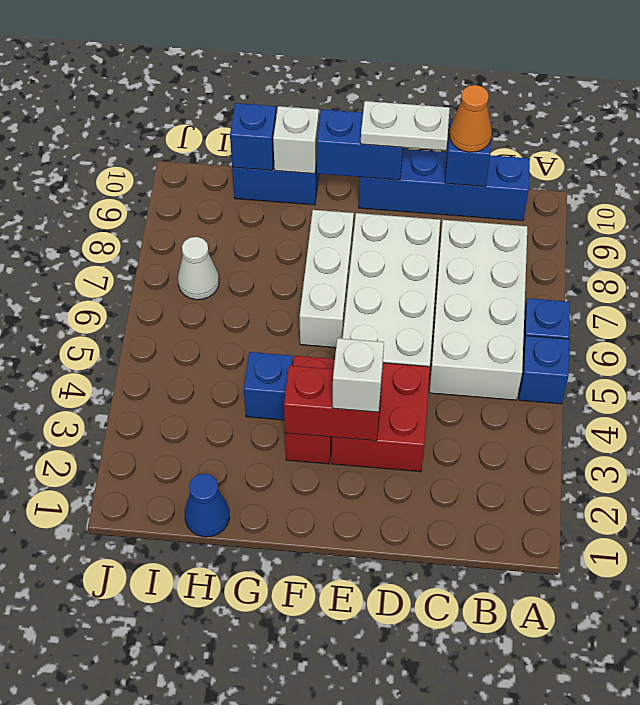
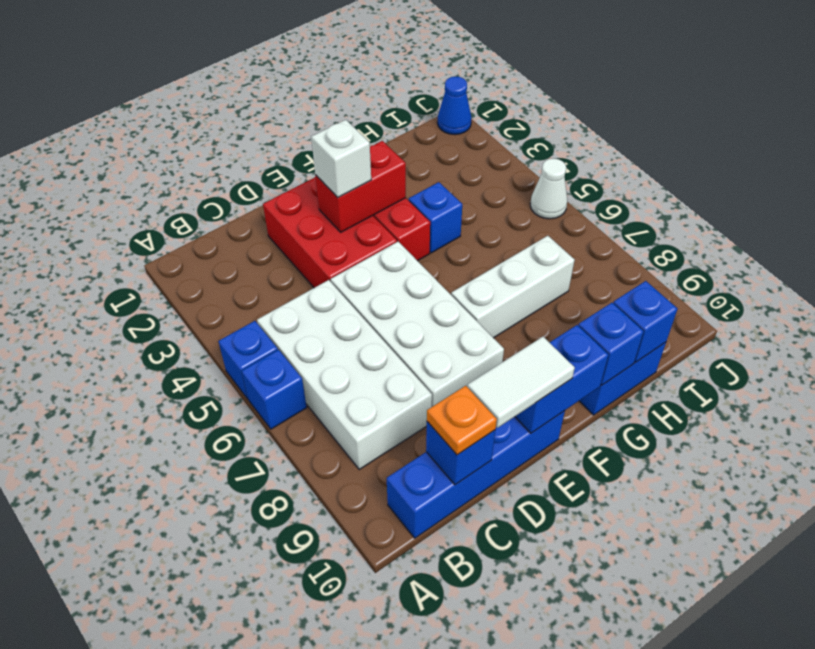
orange cone C10 level 3 -> orange plate C10 level 3
red brick D3:E4 level 1 -> red brick D2:E4 level 1
white plate D10:E10 level 3 -> white tile D10:E10 level 3
white brick F6:F8 level 1 -> white brick F7:H7 level 1
white brick G10 level 2 -> blue brick G10 level 2
blue cone H1 level 1 -> blue cone J1 level 1
white cone I7 level 1 -> white cone J5 level 1

